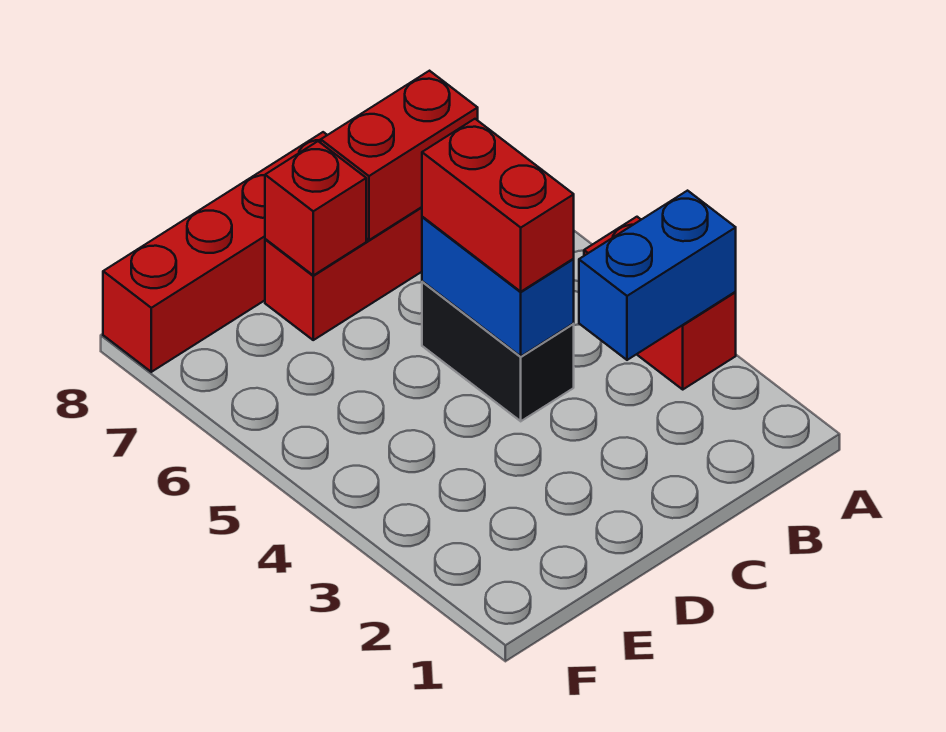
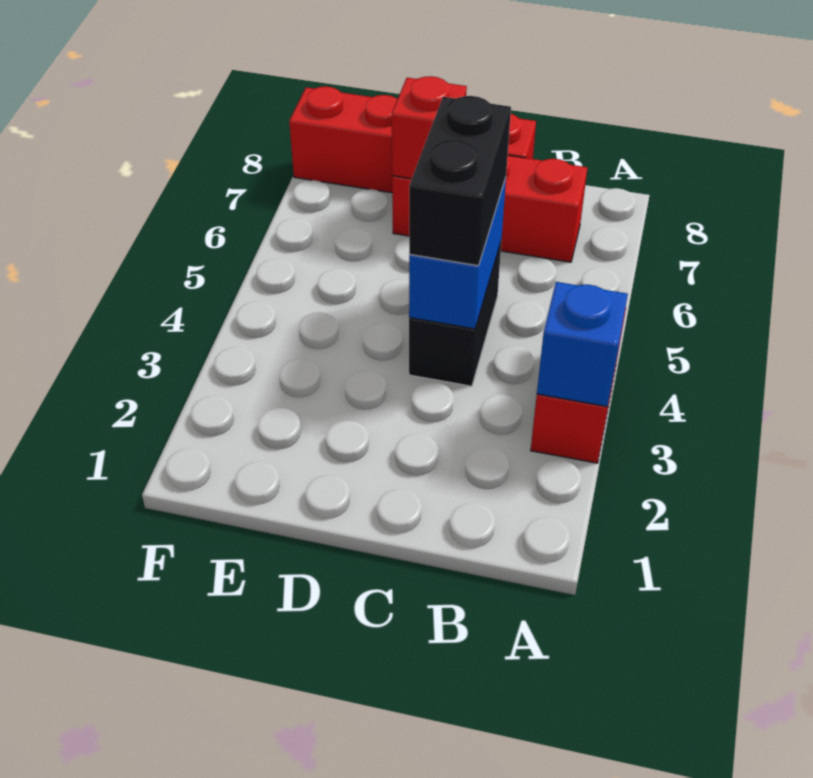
blue brick A3:B3 level 2 -> blue brick A3 level 2
red brick B7:C7 level 2 -> none
red brick C4:C5 level 3 -> black brick C4:C5 level 3

